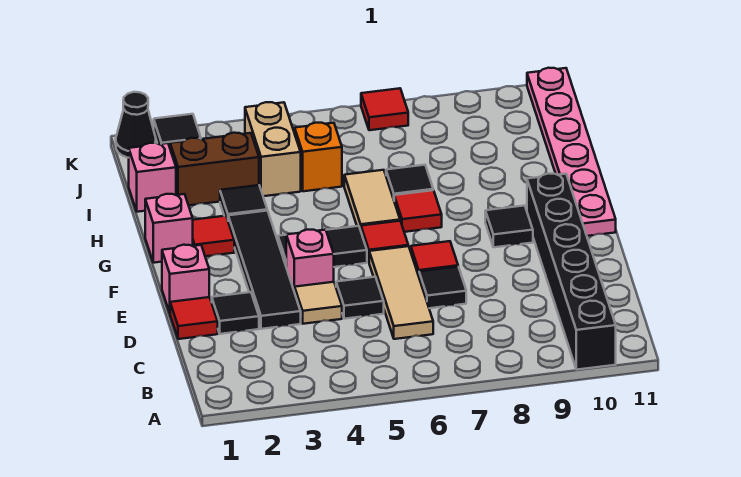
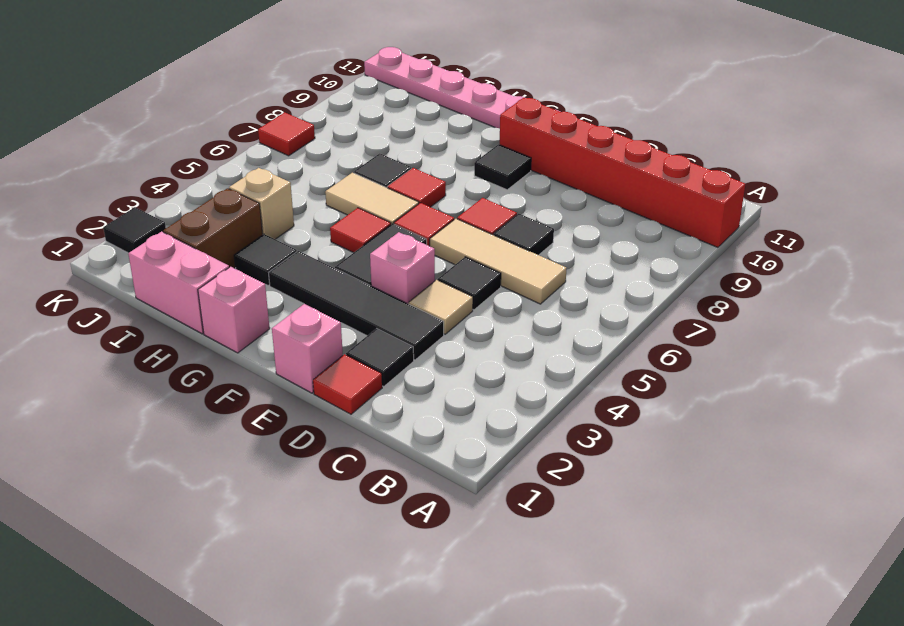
black brick A10:F10 level 1 -> red brick A10:F10 level 1
red tile G2 level 1 -> red tile G5 level 1
pink brick I1 level 1 -> pink brick H1:I1 level 1
tan brick I4:J4 level 1 -> tan brick I4 level 1
orange brick I5 level 1 -> none
black cone K1 level 1 -> none

